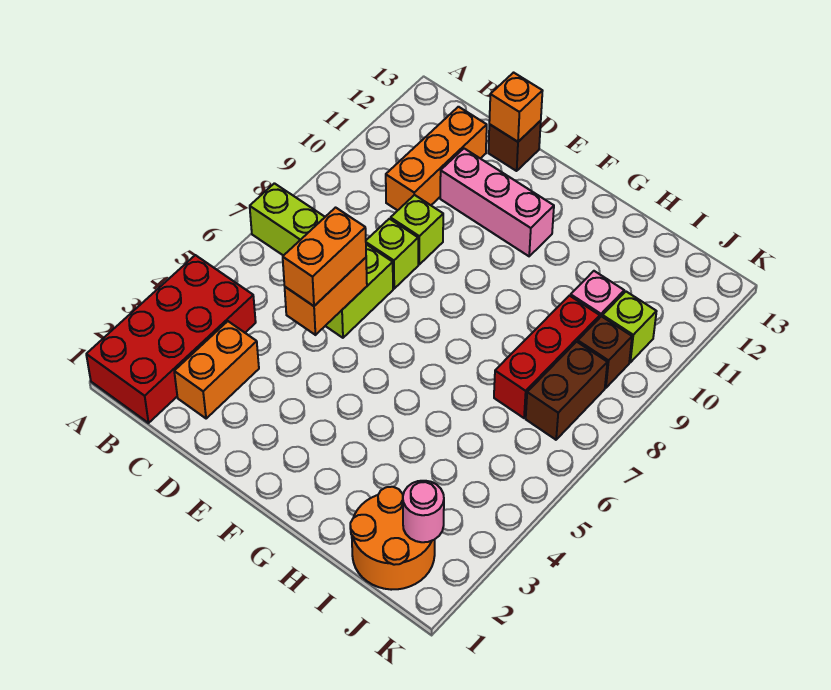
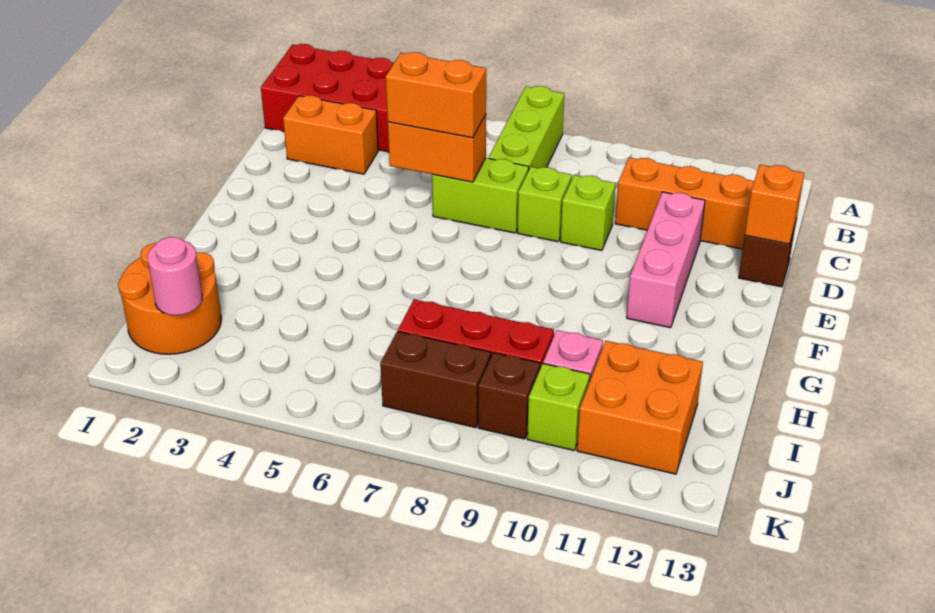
none -> orange brick I11:J12 level 1

